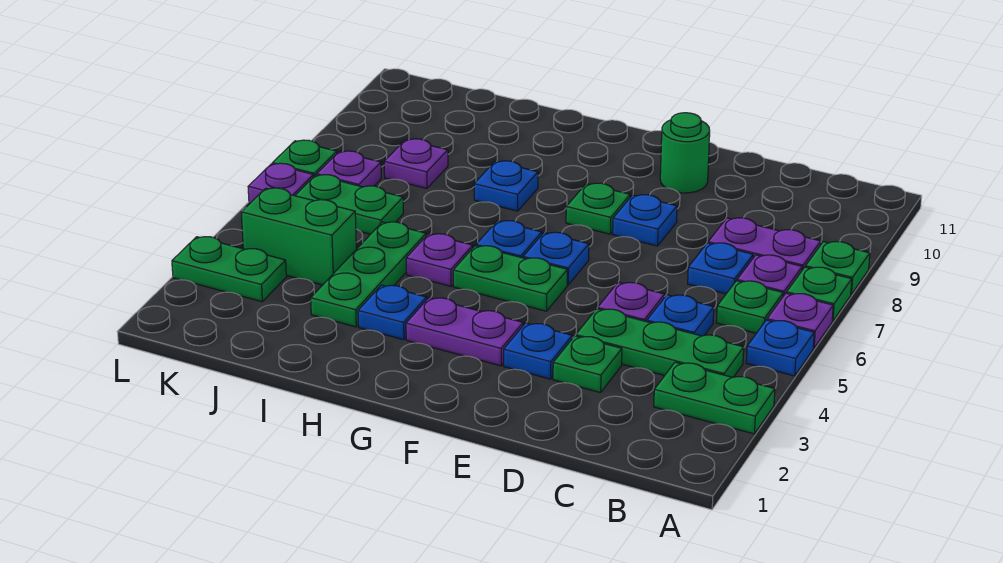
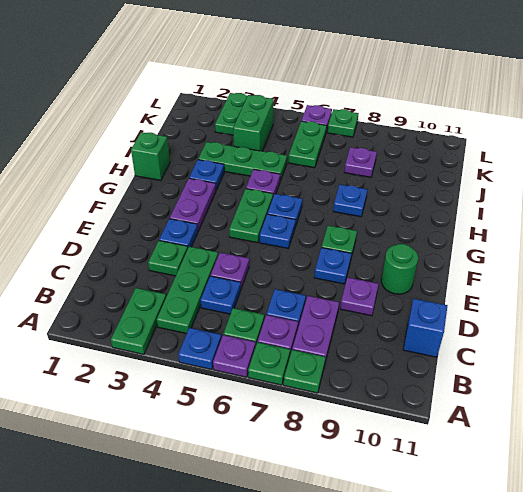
none -> blue brick C11 level 1
none -> green brick H1 level 1
purple plate K7 level 1 -> purple plate D9 level 1

